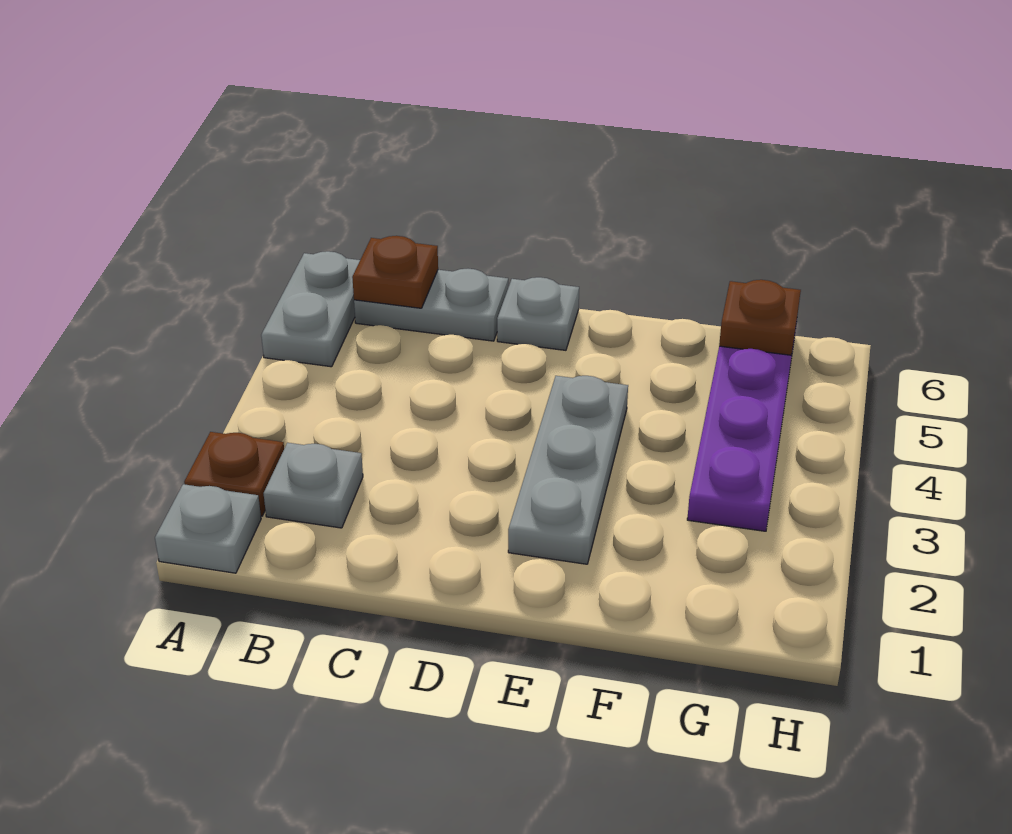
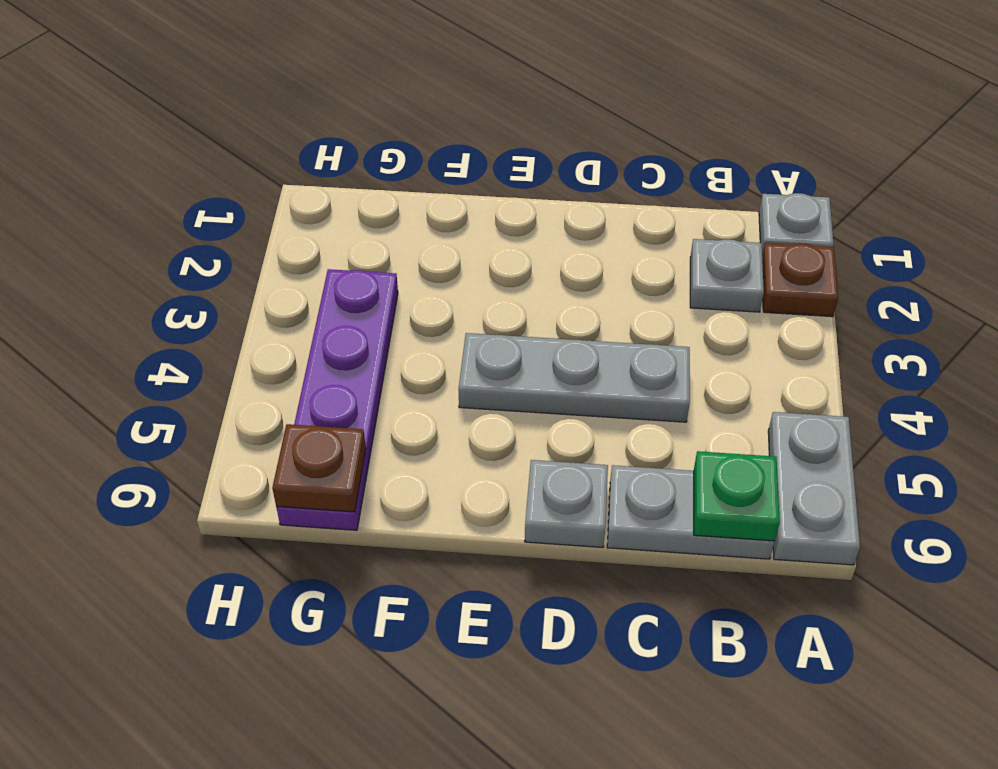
brown plate B6 level 2 -> green plate B6 level 2
grey plate E2:E4 level 1 -> grey plate C4:E4 level 1

